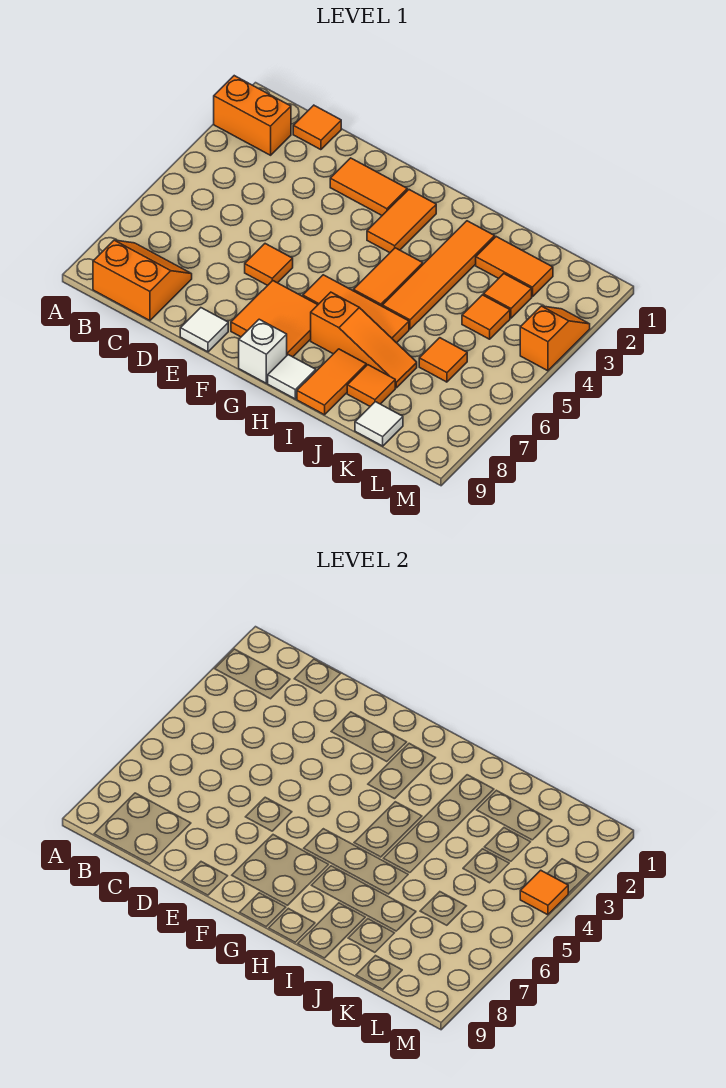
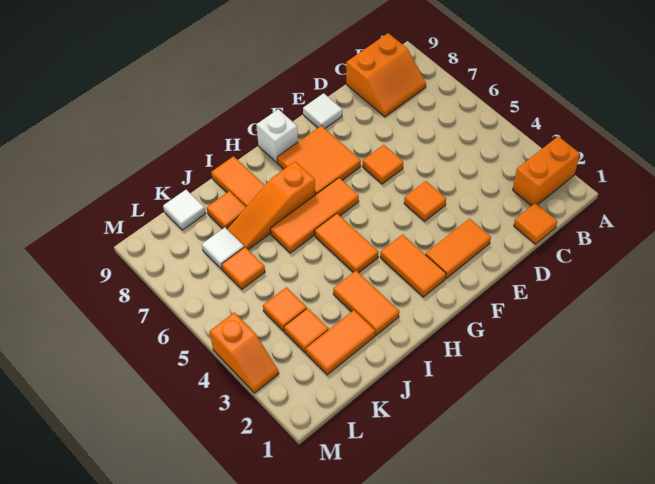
white tile H9 level 1 -> white tile K7 level 1
orange tile I2:I5 level 1 -> orange tile I2:I3 level 1
orange tile M4 level 2 -> orange tile E4 level 1

